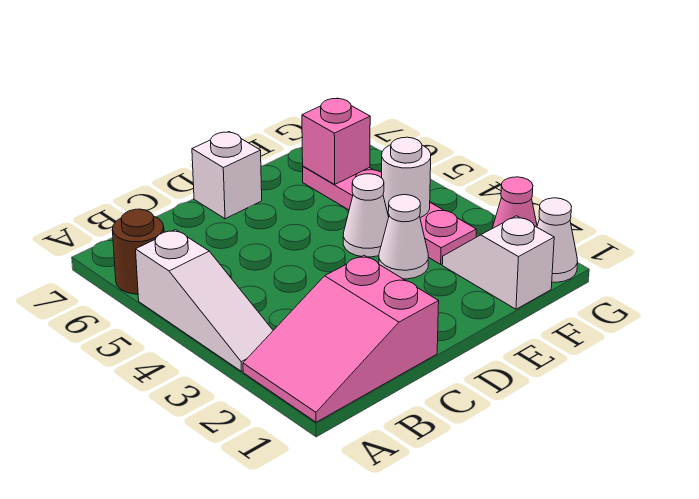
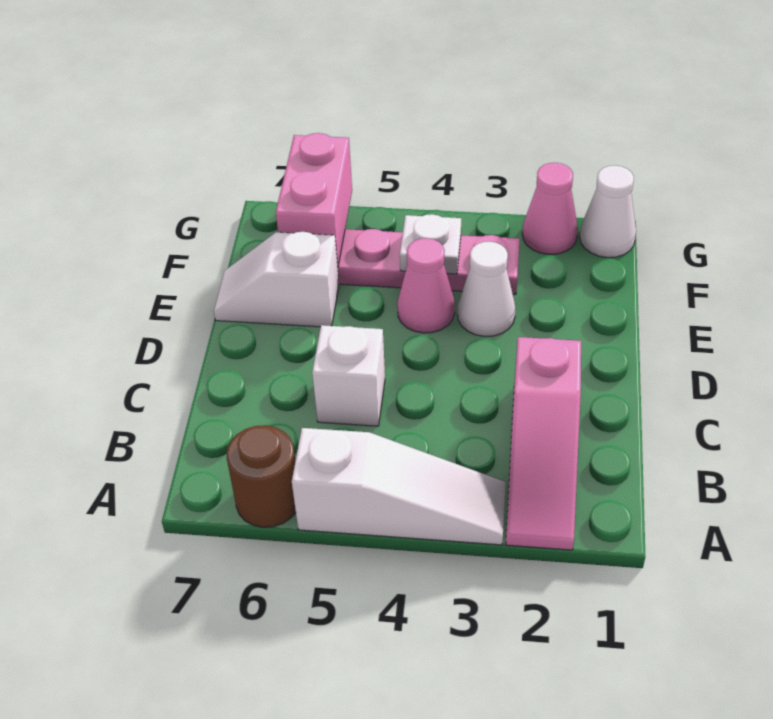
pink slope A1:C2 level 1 top C -> pink slope A2:C2 level 1 top C
white brick D7 level 1 -> white brick C5 level 1
white cone E4 level 1 -> pink cone E4 level 1
white slope F1:F2 level 1 top 1 -> white slope E6:E7 level 1 top 6
white round brick F4 level 2 -> white plate F4 level 2
pink brick F6 level 2 -> pink brick F6:G6 level 2

